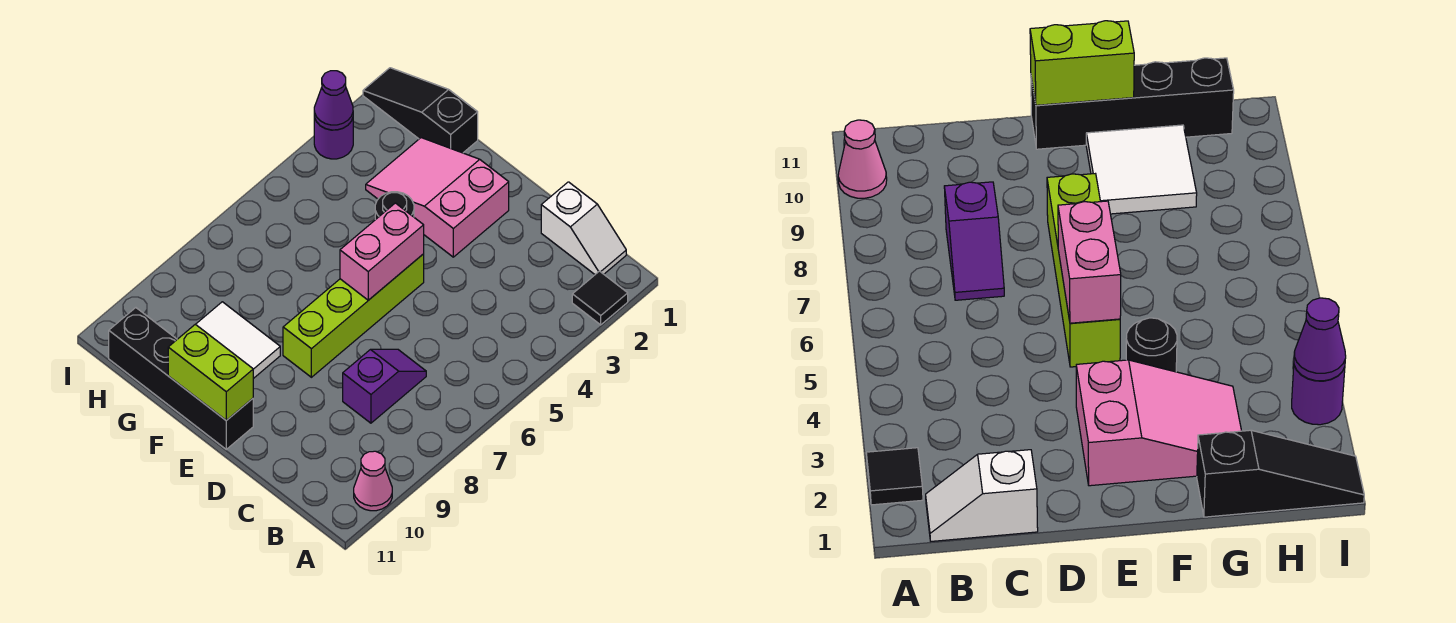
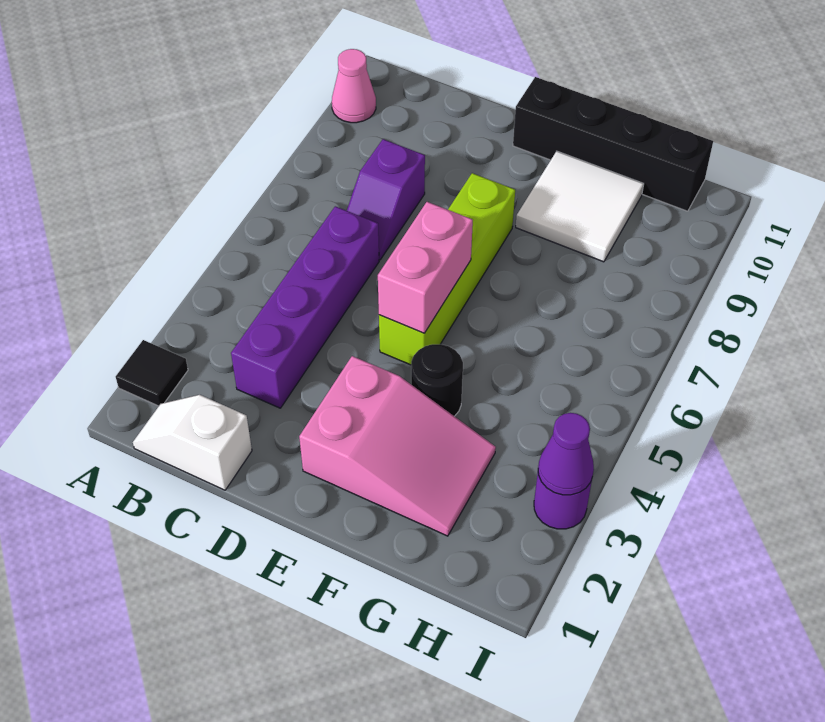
none -> purple brick C3:C6 level 1
lime brick E11:F11 level 2 -> none
black slope G1:I1 level 1 top G -> none

